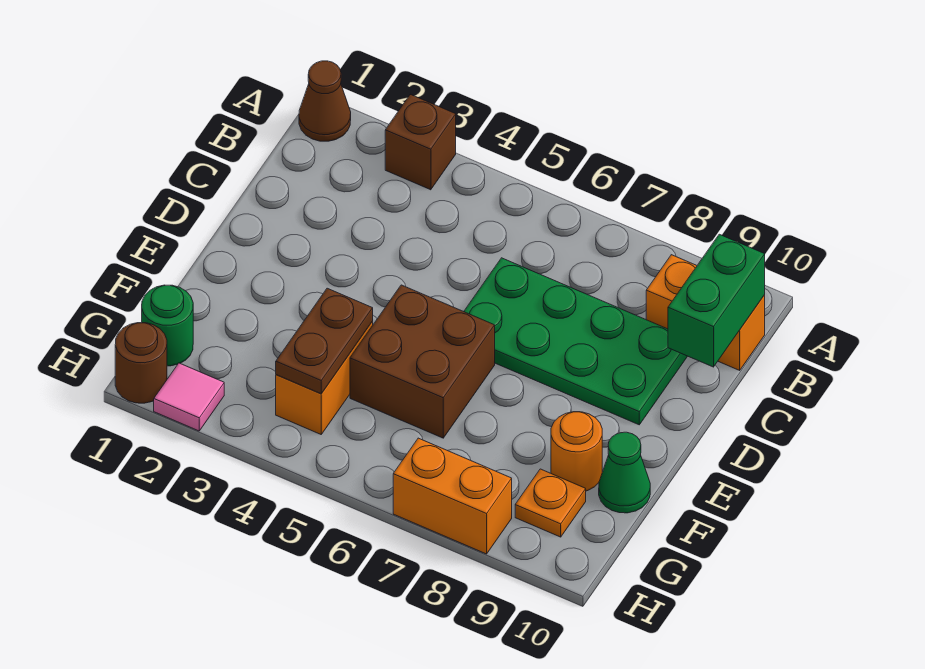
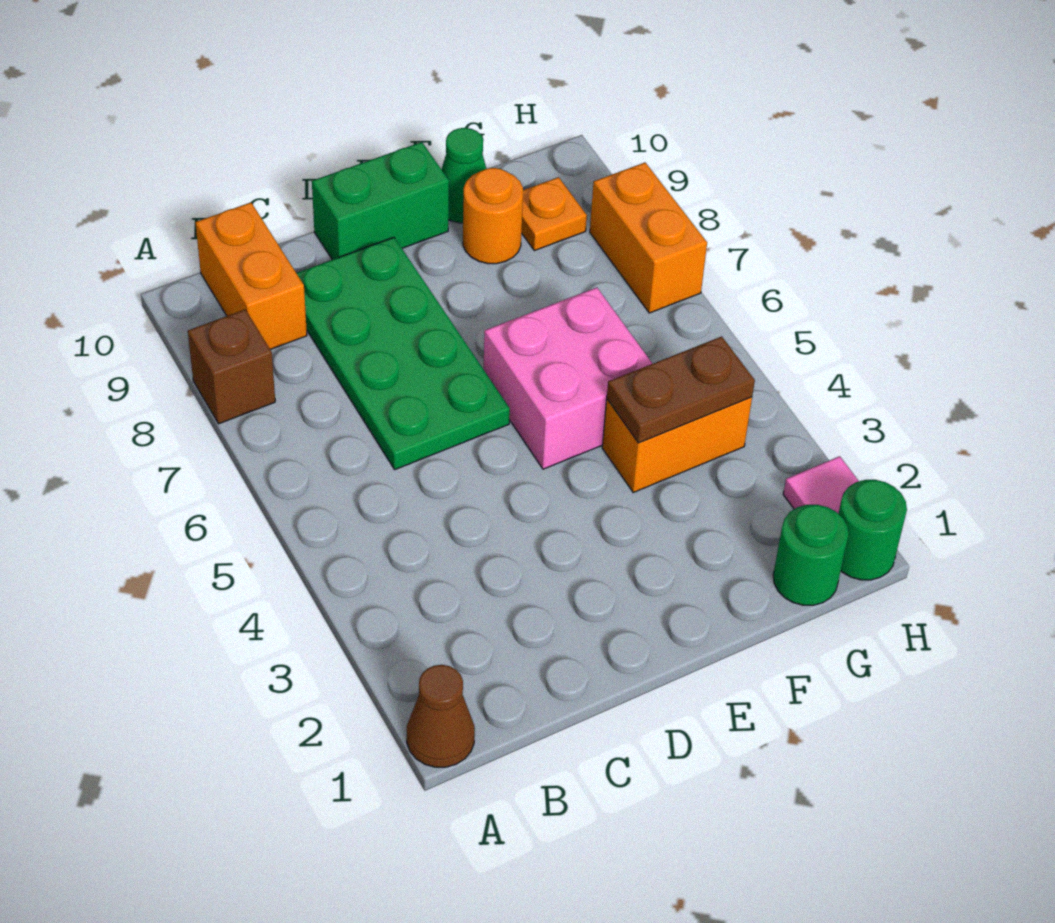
brown brick A3 level 1 -> brown brick A8 level 1
green brick B10:C10 level 2 -> green brick D10:E10 level 1
brown brick E5:F6 level 1 -> pink brick E5:F6 level 1
brown round brick H1 level 1 -> green round brick H1 level 1

